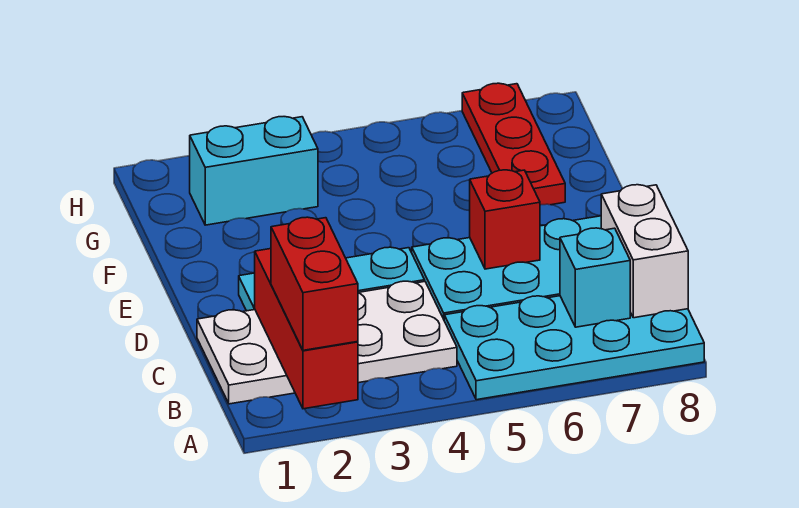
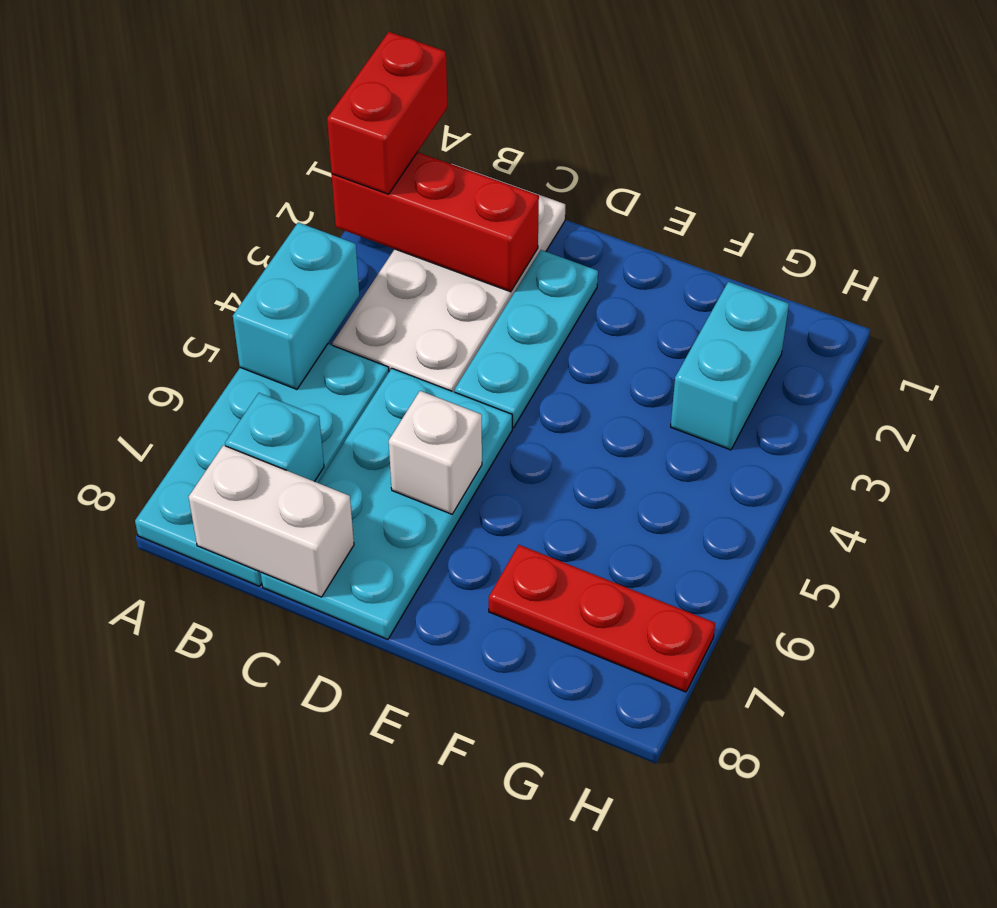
red brick A2:B2 level 3 -> red brick A1:A2 level 3
none -> cyan brick A4:A5 level 2
red brick D6 level 2 -> white brick D6 level 2

